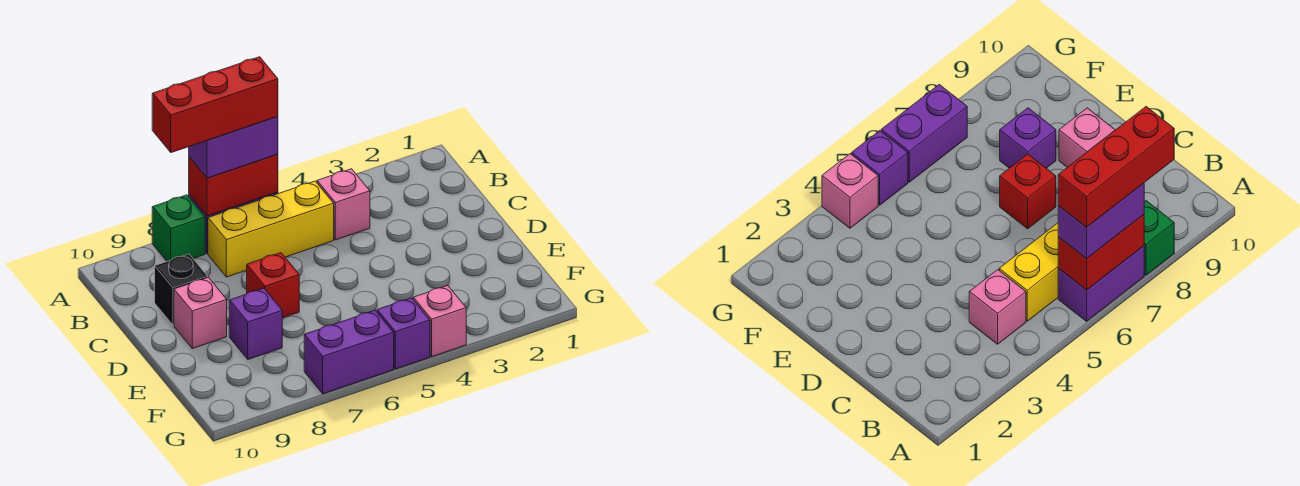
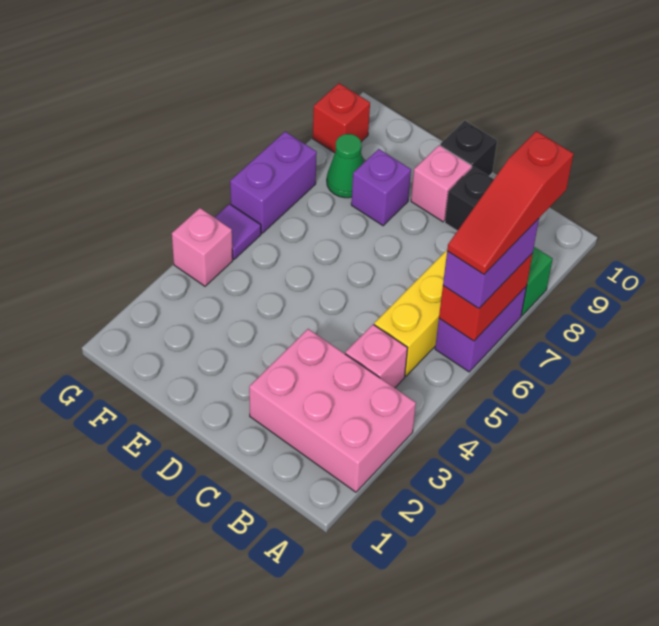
none -> pink brick A2:C3 level 1
red brick A6:A8 level 4 -> red slope A6:A8 level 4 top 8
red brick D7 level 1 -> red brick G9 level 1
none -> black brick D10 level 1
none -> green cone F8 level 1
purple brick G5 level 1 -> purple tile G5 level 1

